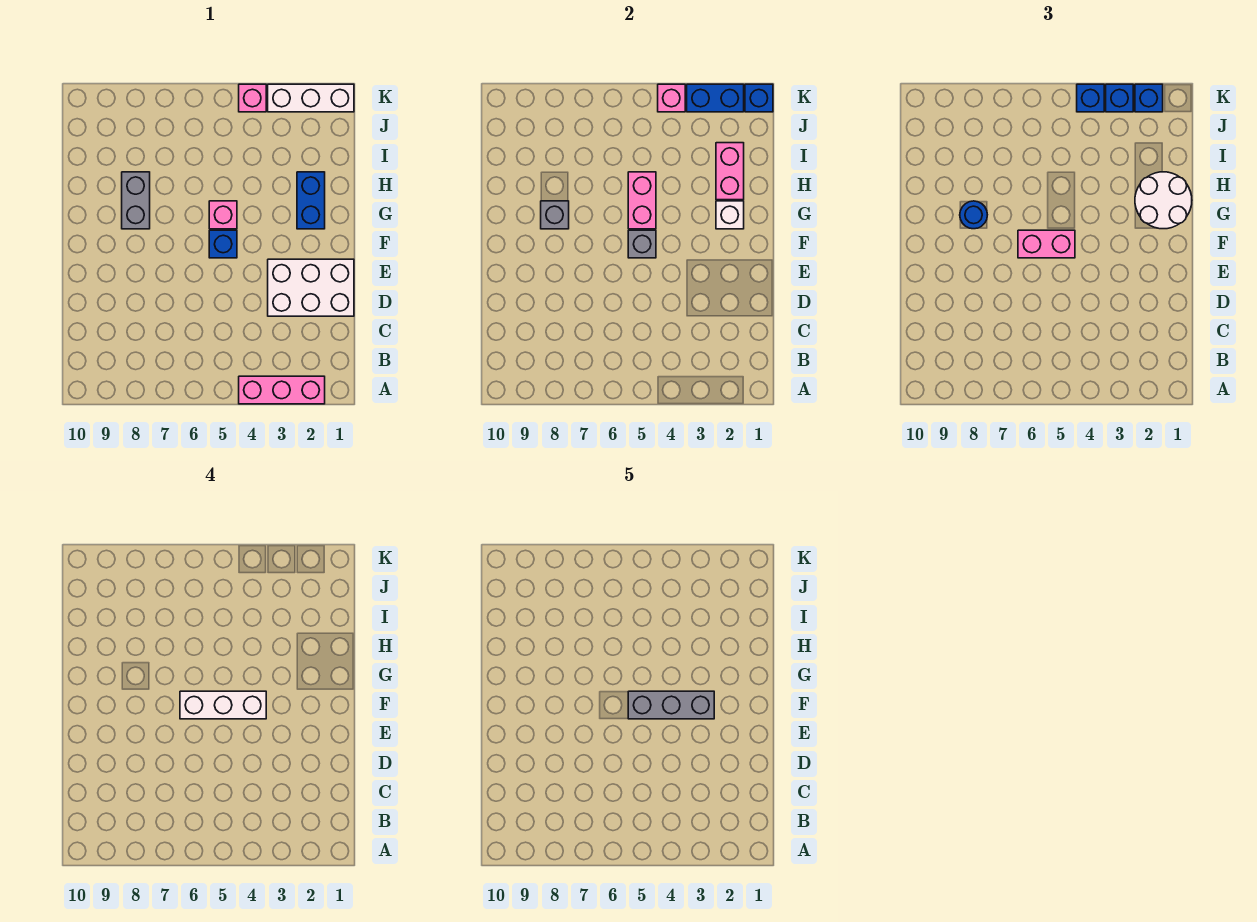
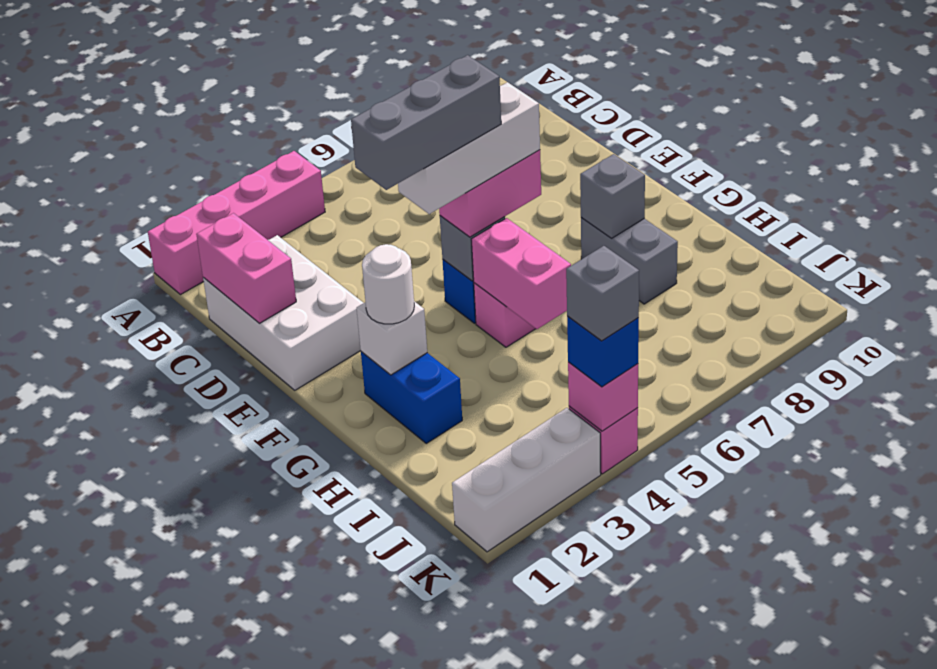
pink brick A2:A4 level 1 -> pink brick A1:A4 level 1
white brick D1:E3 level 1 -> white brick C1:E2 level 1
white round brick G1:H2 level 3 -> white round brick G2 level 3
blue round brick G8 level 3 -> none
pink brick H2:I2 level 2 -> pink brick C1:D1 level 2
blue brick K1 level 2 -> none
blue brick K2:K3 level 2 -> none
blue brick K2 level 3 -> none
blue brick K3 level 3 -> none
none -> grey brick K4 level 4

